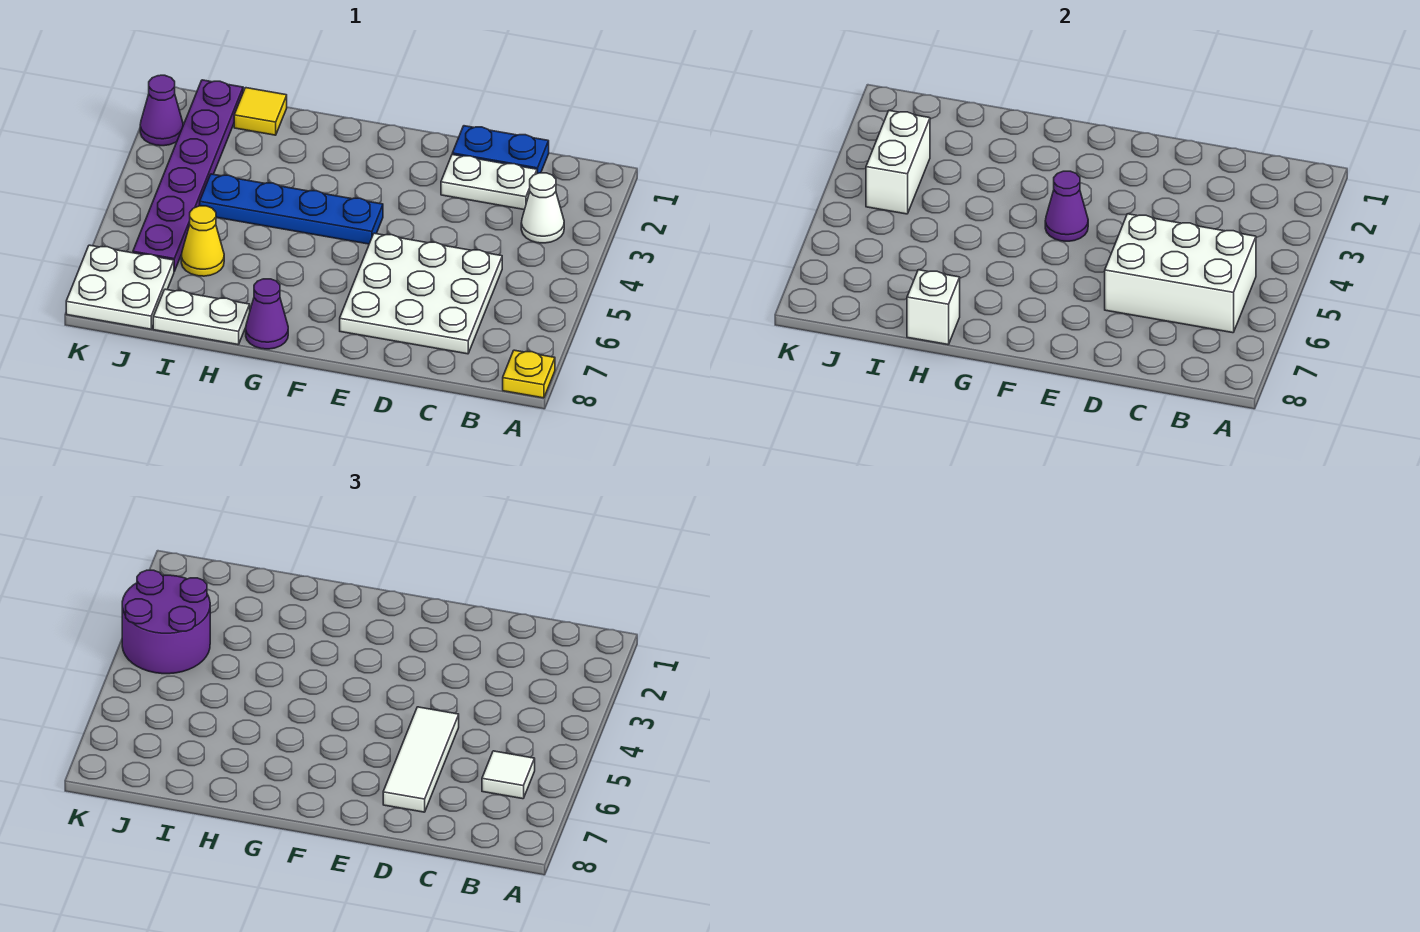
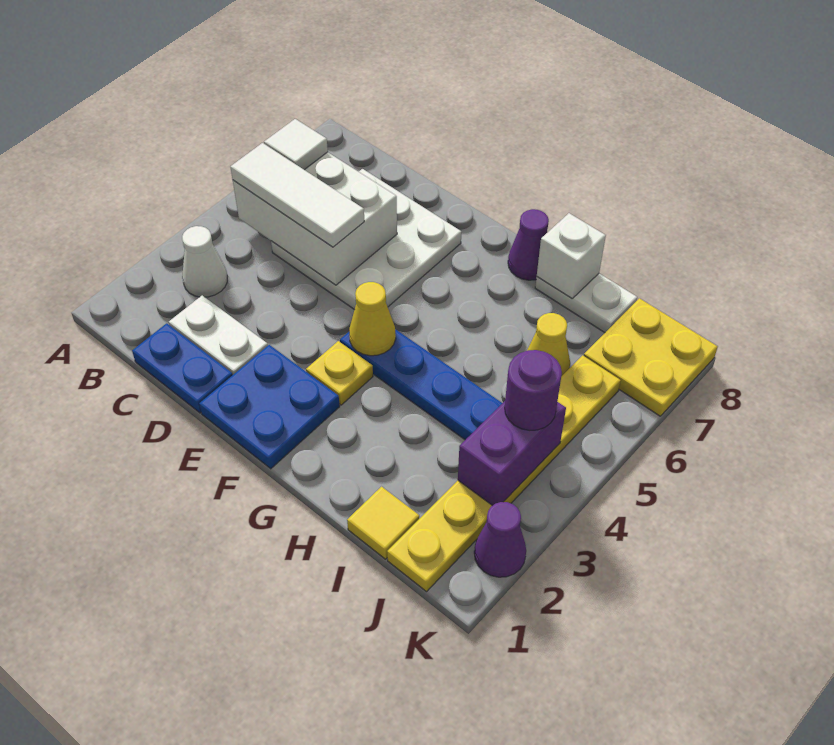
yellow plate A8 level 1 -> yellow plate F3 level 1
white tile D5:D7 level 3 -> white tile B5:D5 level 3
none -> blue plate E1:F2 level 1
purple cone F4 level 2 -> yellow cone F4 level 2
purple plate J1:J6 level 1 -> yellow plate J1:J6 level 1
white brick J3:J4 level 2 -> purple brick J3:J4 level 2
purple round brick J3:K4 level 3 -> purple round brick J4 level 3
white plate J7:K8 level 1 -> yellow plate J7:K8 level 1

